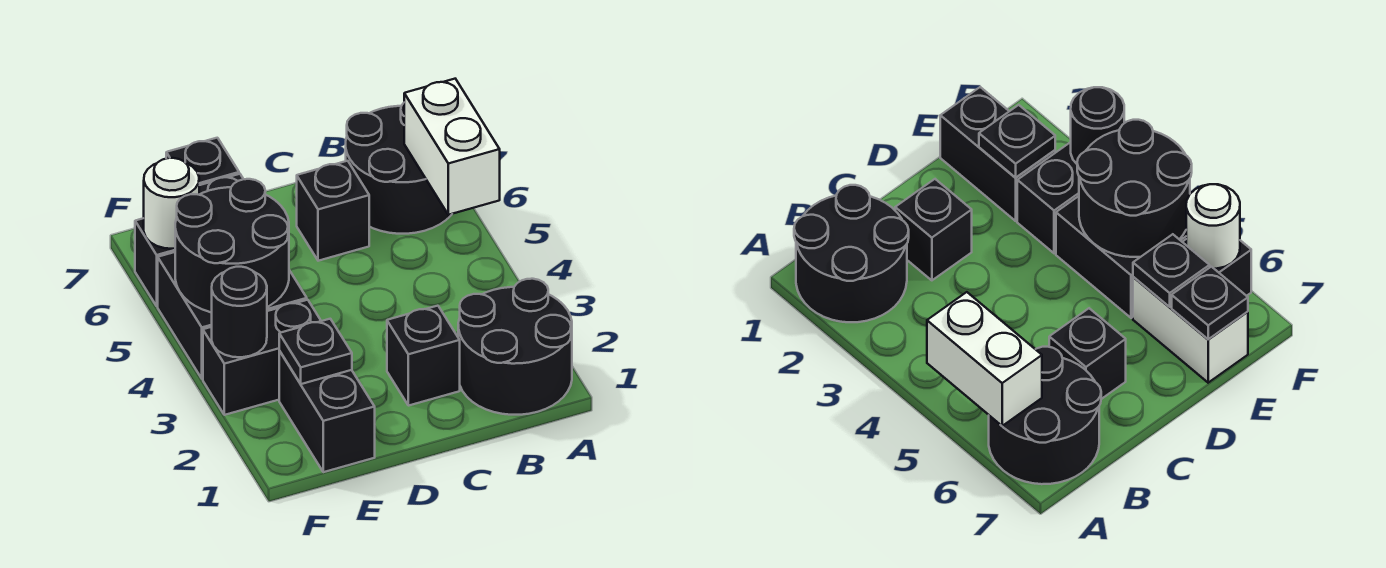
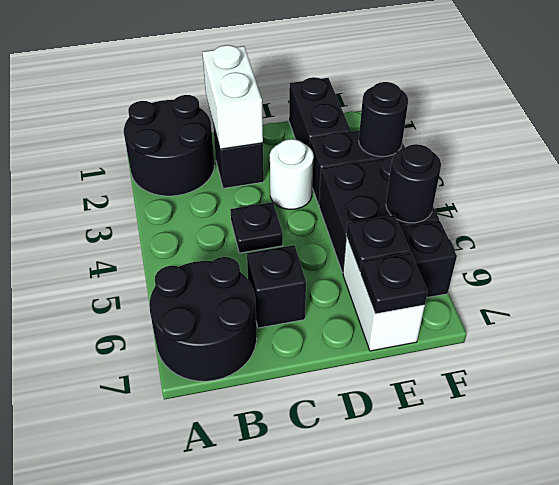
white brick A5:A6 level 2 -> white brick C1:C2 level 2
black plate E2 level 2 -> black plate C4 level 1
black round brick E4:F5 level 2 -> black round brick F5 level 2
white round brick F6 level 2 -> white round brick D3 level 1

